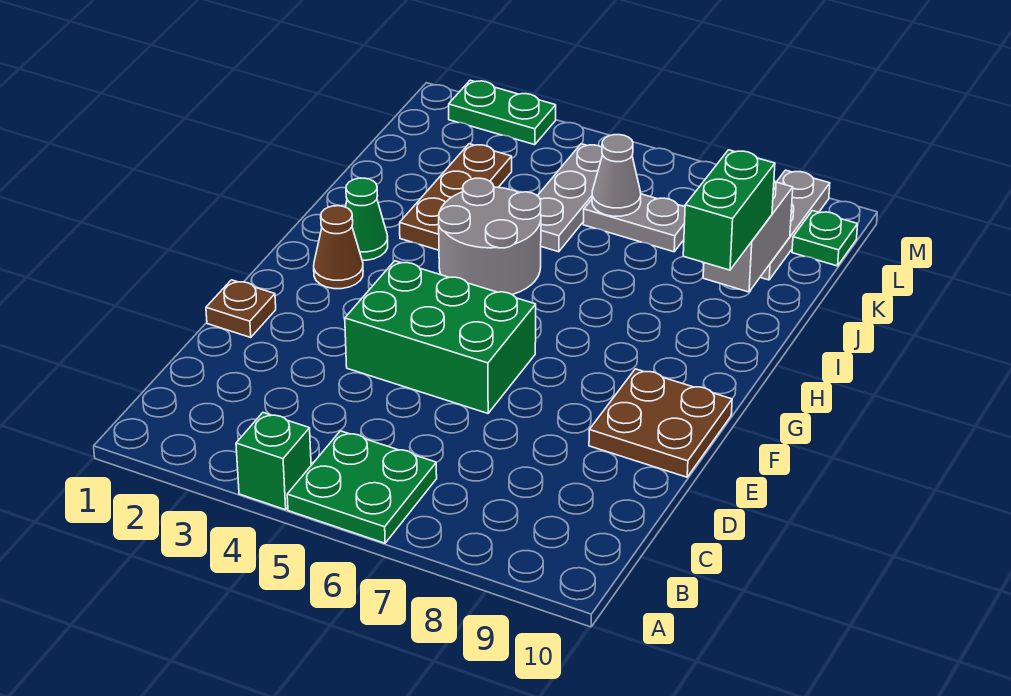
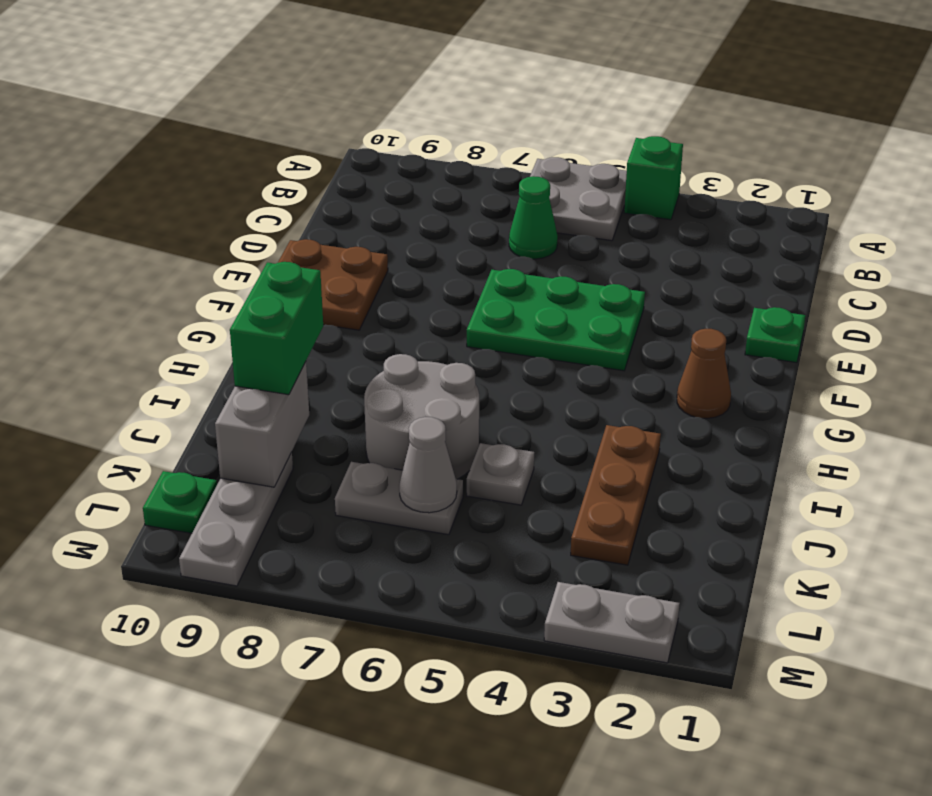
green plate A5:B6 level 1 -> grey plate A5:B6 level 1
brown plate E1 level 1 -> green plate E1 level 1
green brick E4:F6 level 1 -> green plate E4:F6 level 1
green cone H2 level 1 -> green cone C6 level 1
grey round brick H4:I5 level 1 -> grey round brick I6:J7 level 1
grey plate J5:L5 level 1 -> grey plate J5 level 1
green plate M2:M3 level 1 -> grey plate M2:M3 level 1

